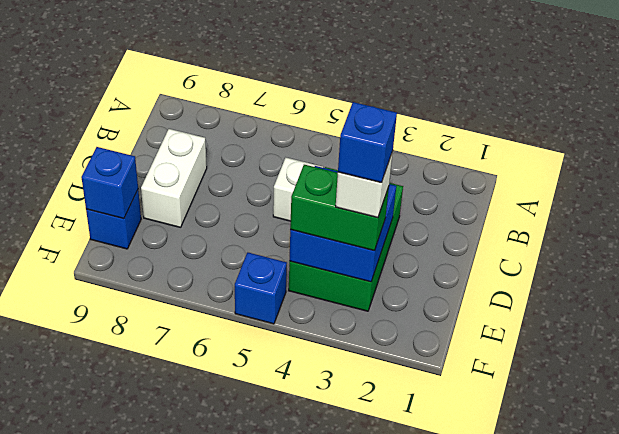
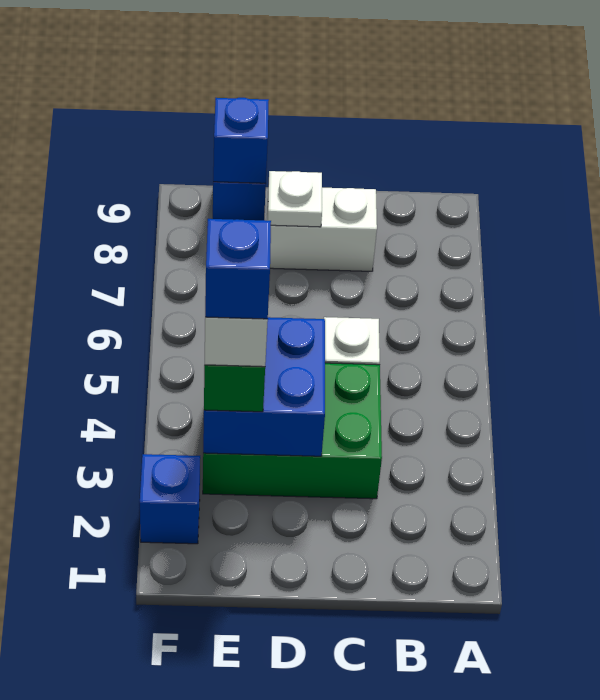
none -> white plate D8 level 2
blue brick F5 level 1 -> blue brick F2 level 1

